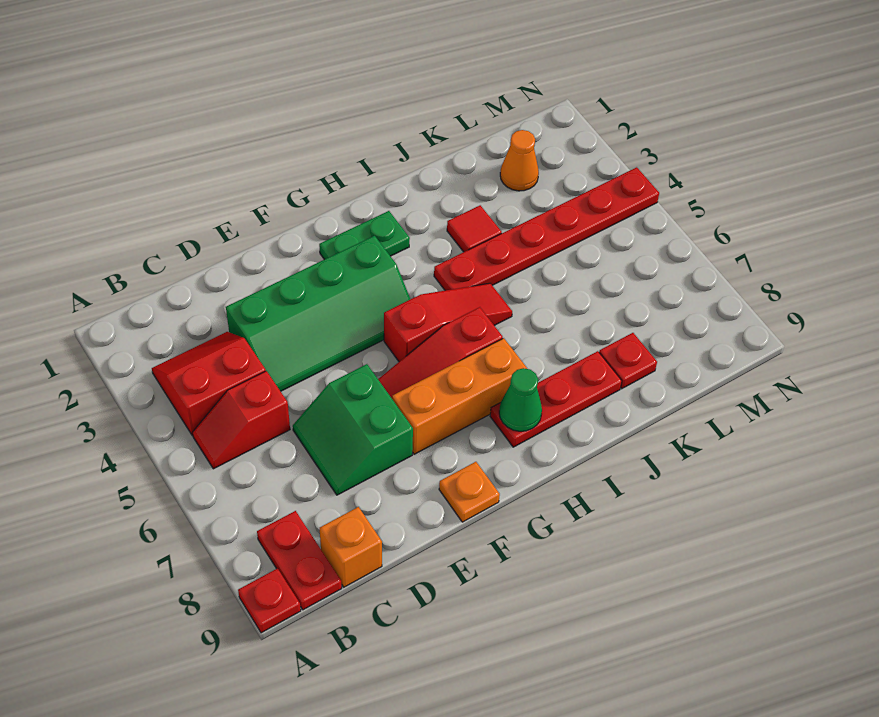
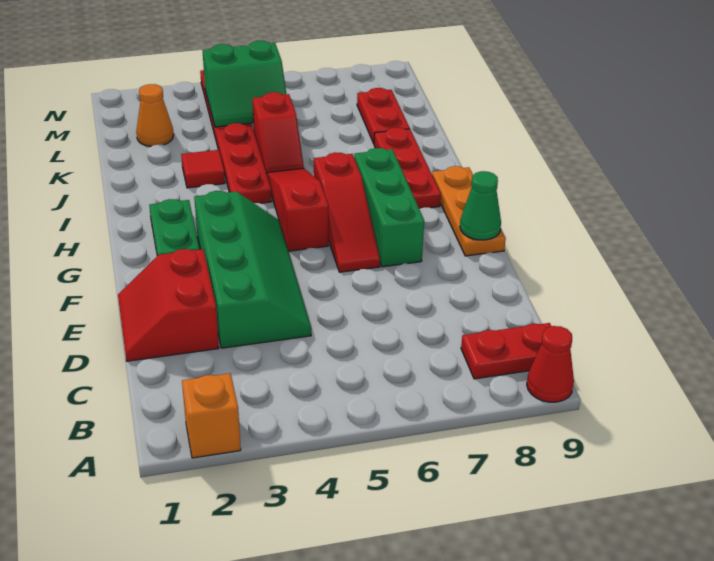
red plate A9 level 1 -> red cone A9 level 1
red slope B3:C4 level 1 top 4 -> red slope D1:E2 level 1 top 2
red slope B5:C5 level 1 top C -> red slope J5:K5 level 1 top K
orange brick C9 level 1 -> orange brick A2 level 1
green slope D6:E7 level 1 top E -> green slope L4:M5 level 2 top M
orange brick F7:H7 level 1 -> green brick F7:H7 level 1
orange plate F9 level 1 -> orange plate F9:H9 level 1
green cone H8 level 2 -> green cone F9 level 2
red plate K8 level 1 -> red plate K8:L8 level 1

